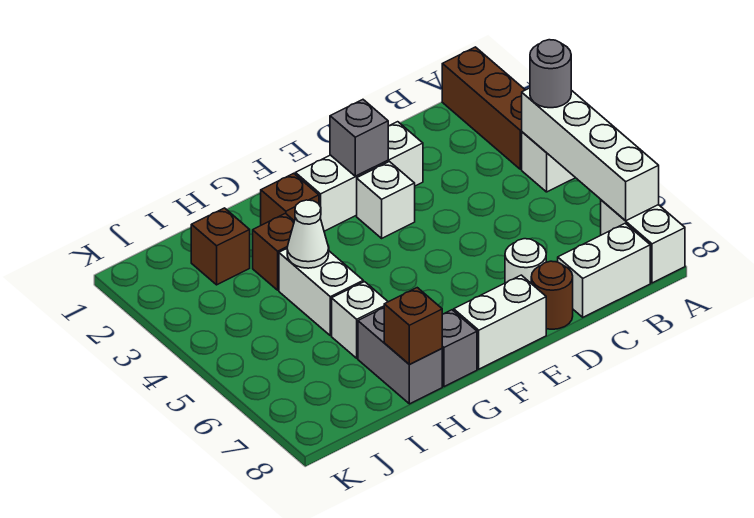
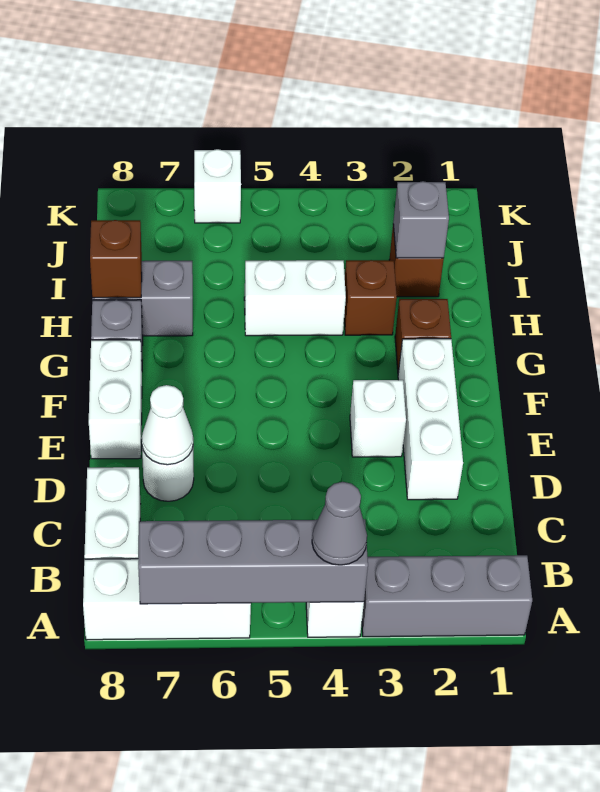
brown brick A1:A3 level 1 -> grey brick A1:A3 level 1
white brick A4:A7 level 2 -> grey brick A4:A7 level 2
grey round brick A4 level 3 -> grey cone A4 level 3
white brick A7:A8 level 1 -> white brick A6:A8 level 1
brown round brick D8 level 1 -> none
grey brick E2 level 2 -> grey brick I2 level 2
white cone H4 level 2 -> white cone D7 level 2
white brick H6 level 1 -> white brick K6 level 1

